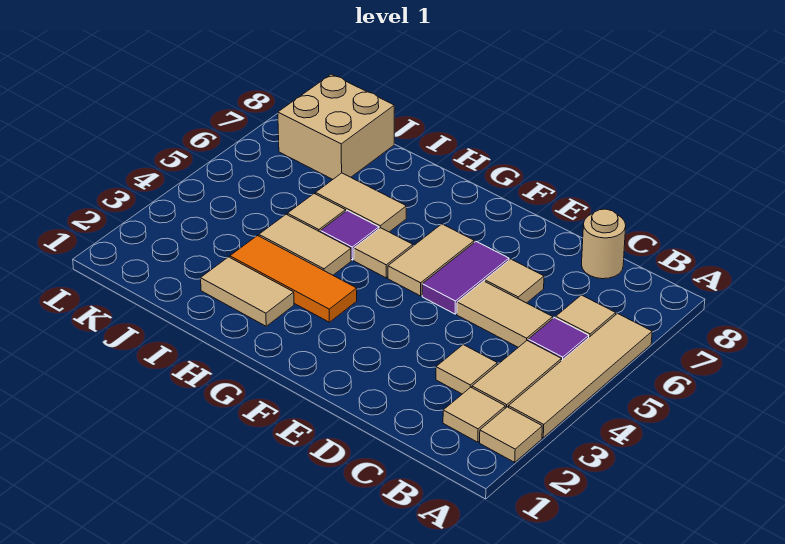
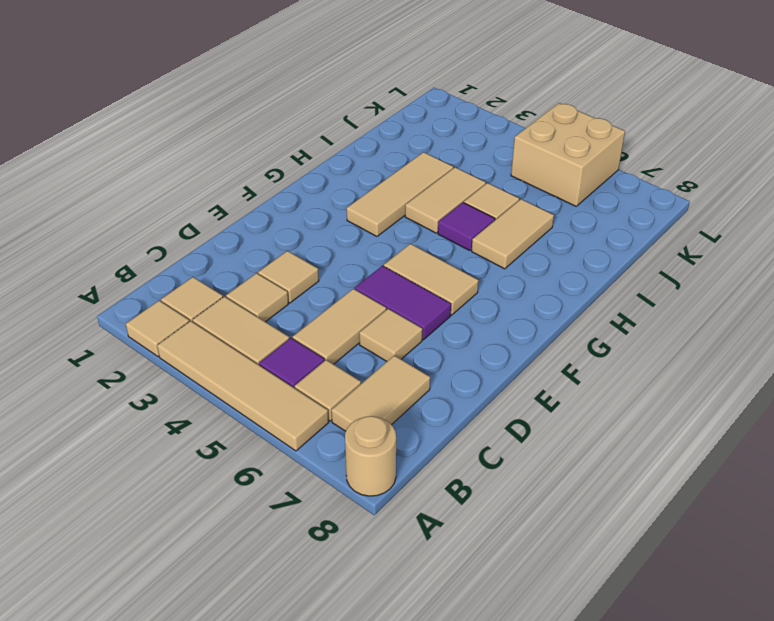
tan round brick C8 level 1 -> tan round brick A8 level 1
orange tile G3:I3 level 1 -> tan tile G3:I3 level 1
tan tile G5 level 1 -> tan tile D3 level 1
tan tile H2:I2 level 1 -> tan tile B7:C7 level 1
tan brick J7:K8 level 1 -> tan brick K5:L6 level 1

